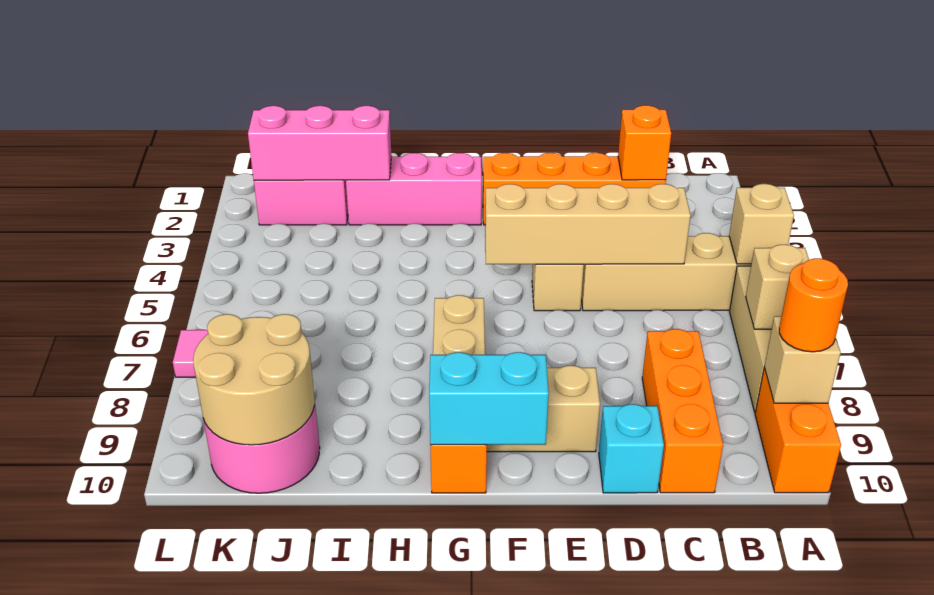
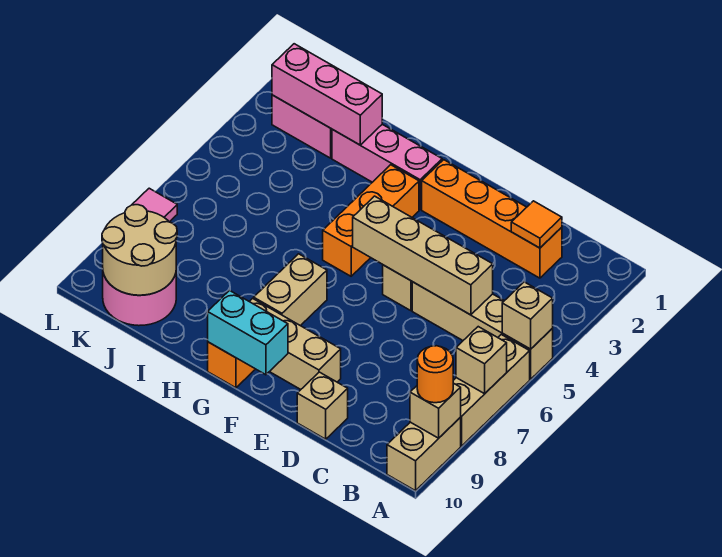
orange brick A9:A10 level 1 -> tan brick A9:A10 level 1
orange brick C2 level 2 -> orange tile C2 level 2
orange brick C8:C10 level 1 -> orange brick G3:G5 level 1
cyan brick D10 level 1 -> tan brick D10 level 1

